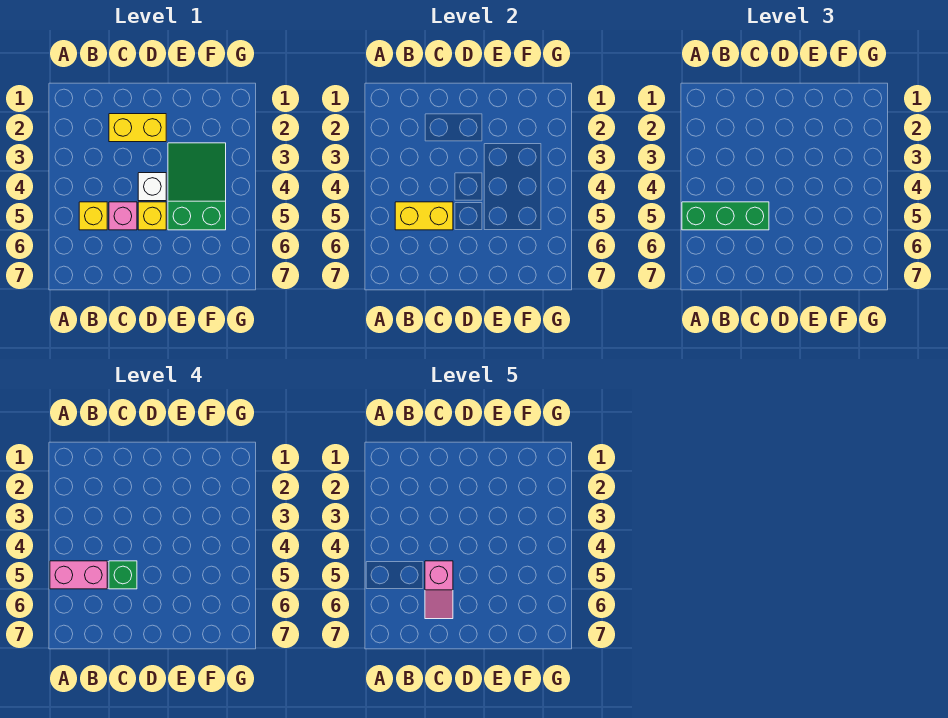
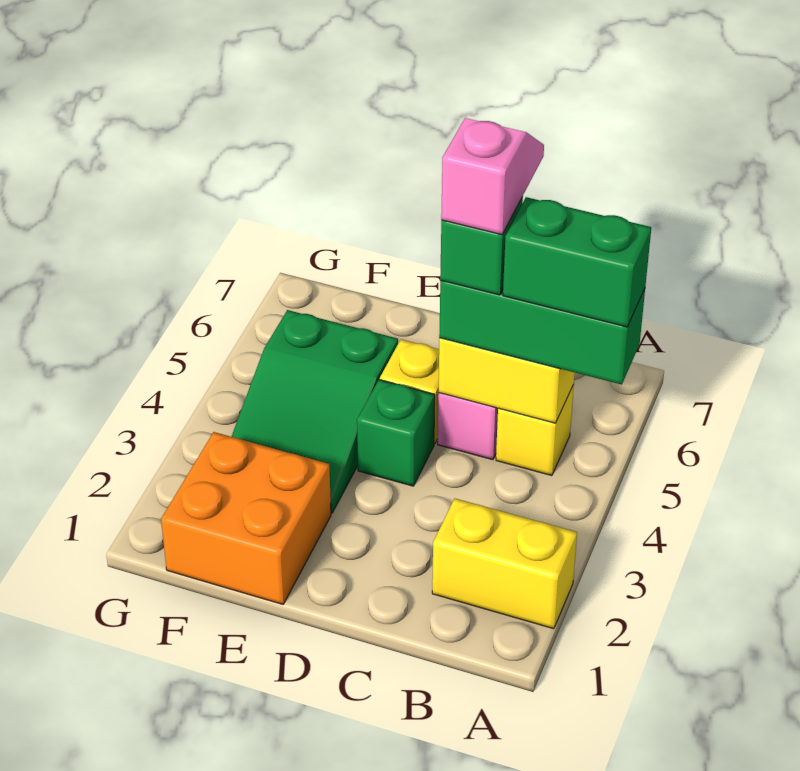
pink brick A5:B5 level 4 -> green brick A5:B5 level 4
yellow brick C2:D2 level 1 -> yellow brick A2:B2 level 1
white brick D4 level 1 -> green brick D4 level 1
none -> orange brick E1:F2 level 1

